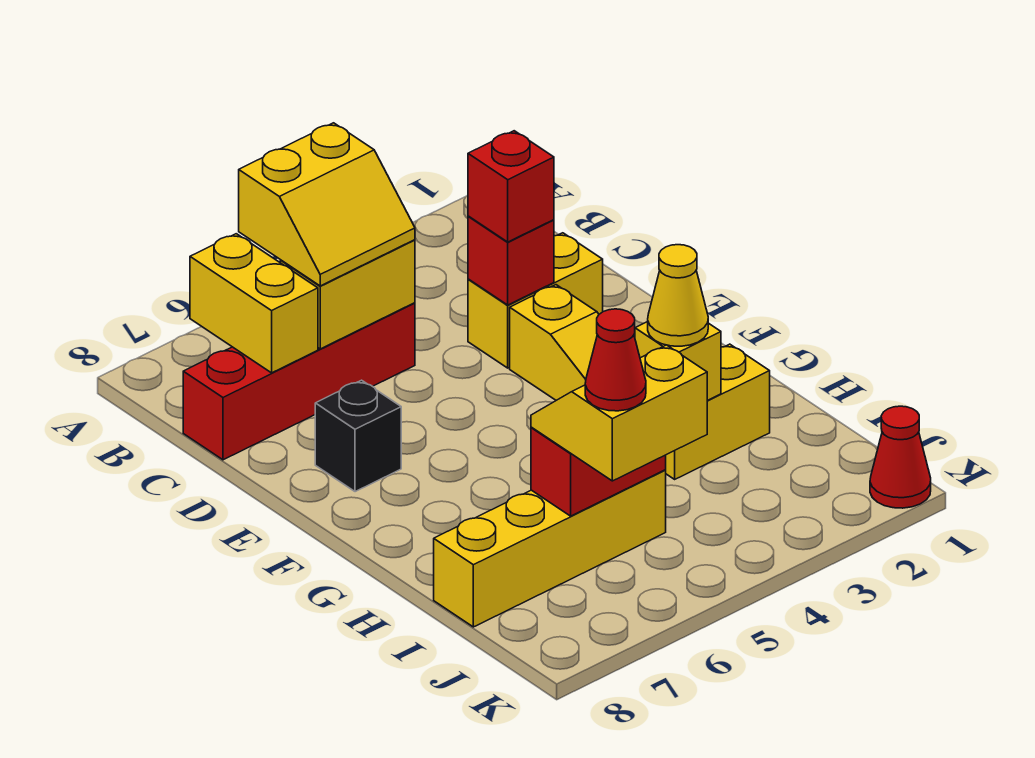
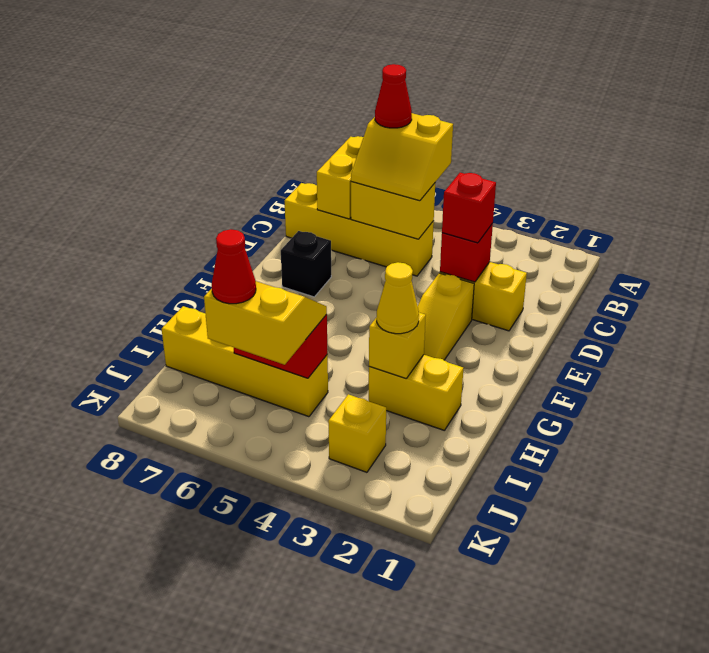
red brick C5:C8 level 1 -> yellow brick C5:C8 level 1
none -> yellow brick J3 level 1
red cone K1 level 1 -> red cone B6 level 4

